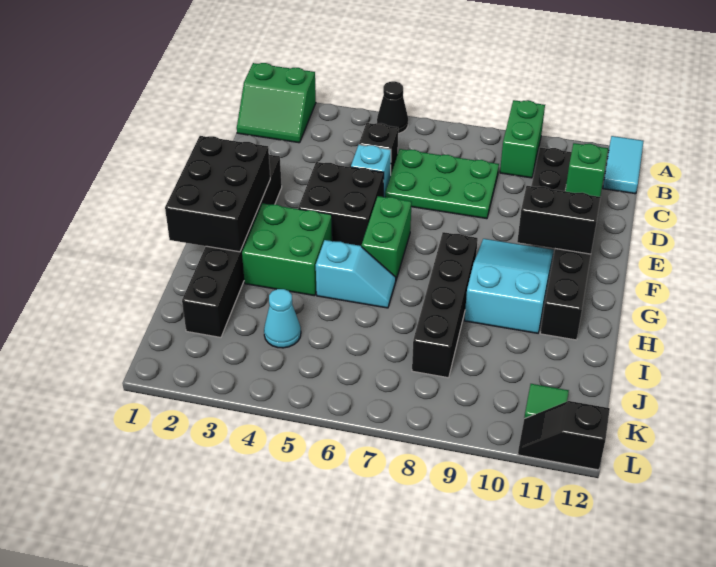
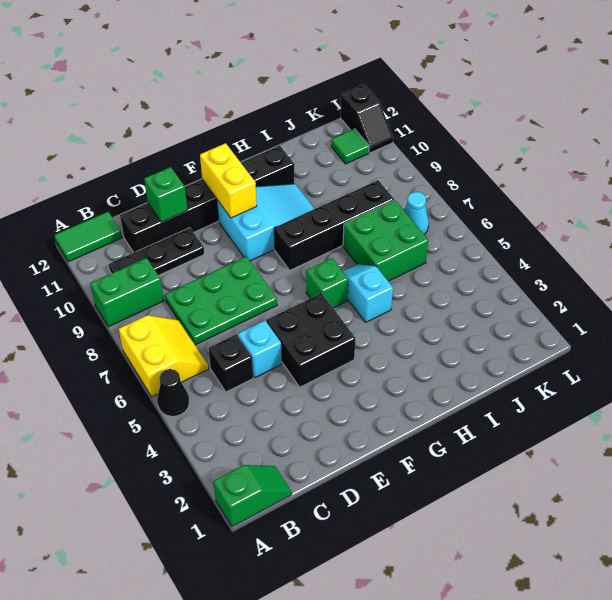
green slope A1:B2 level 1 top A -> green slope A1:B1 level 1 top A
none -> yellow slope A6:B7 level 1 top A
cyan tile A12:B12 level 1 -> green tile A12:B12 level 1
green plate C6:D8 level 1 -> green plate C7:E8 level 1
black brick E2:J2 level 1 -> none
black brick F1:H2 level 2 -> none
green brick F6:G6 level 1 -> green brick G6 level 1
cyan slope F9:H10 level 1 top H -> cyan slope F9:H10 level 1 top F
black brick F10:F11 level 2 -> yellow brick F10:F11 level 2
green brick G3:H4 level 1 -> green brick I6:J7 level 1
cyan cone J4 level 1 -> cyan cone K7 level 1

